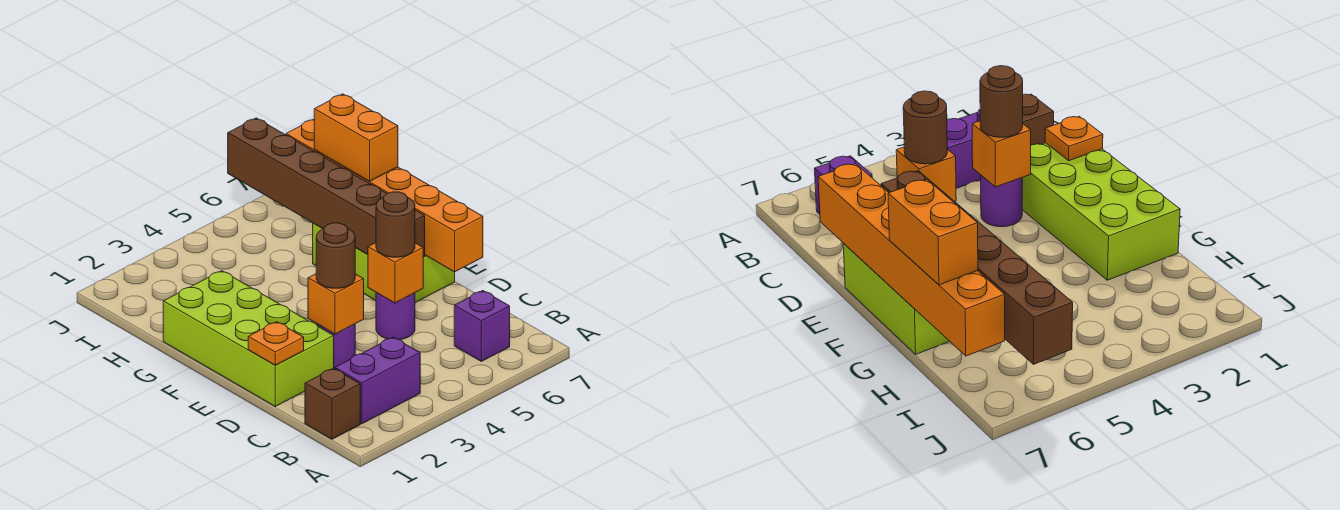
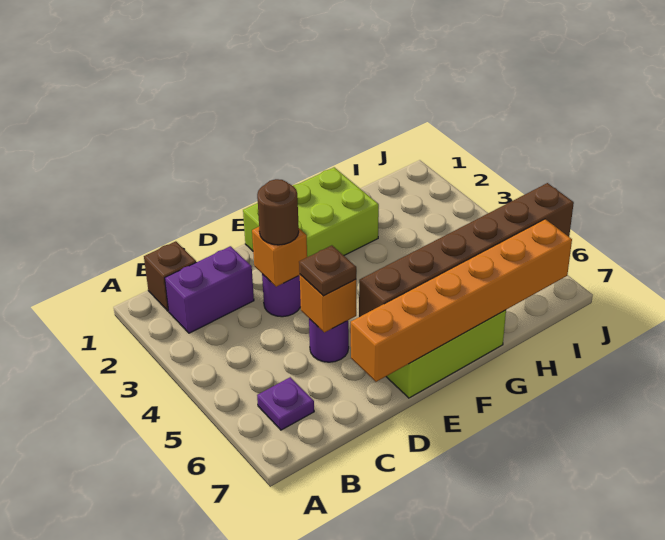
purple brick B2:B3 level 1 -> purple brick B2:C2 level 1
purple brick B6 level 1 -> purple plate B6 level 1
lime brick D1:G2 level 1 -> lime brick E1:G2 level 1
orange plate D1 level 2 -> none
brown round brick D5 level 3 -> brown plate D5 level 3
orange brick G7:H7 level 3 -> none

